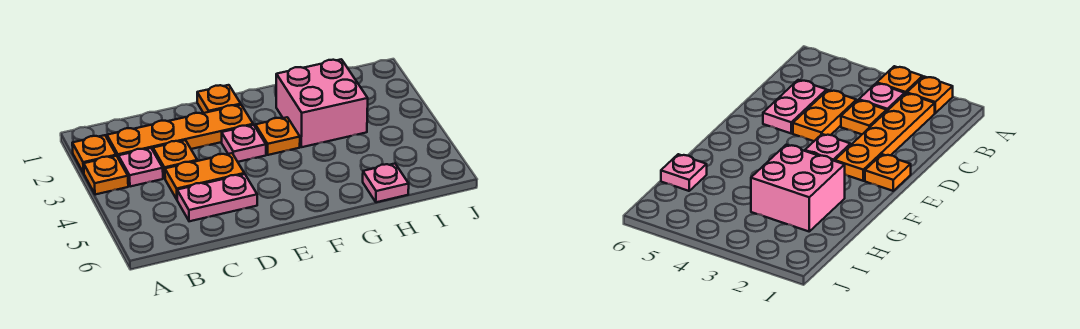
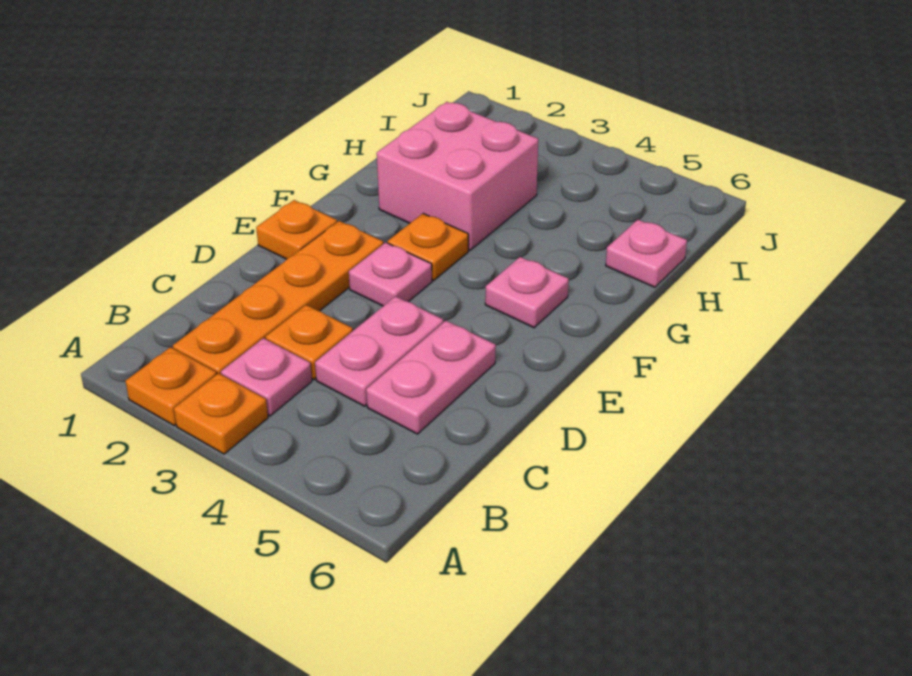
orange plate C4:D4 level 1 -> pink plate C4:D4 level 1
none -> pink plate F5 level 1

